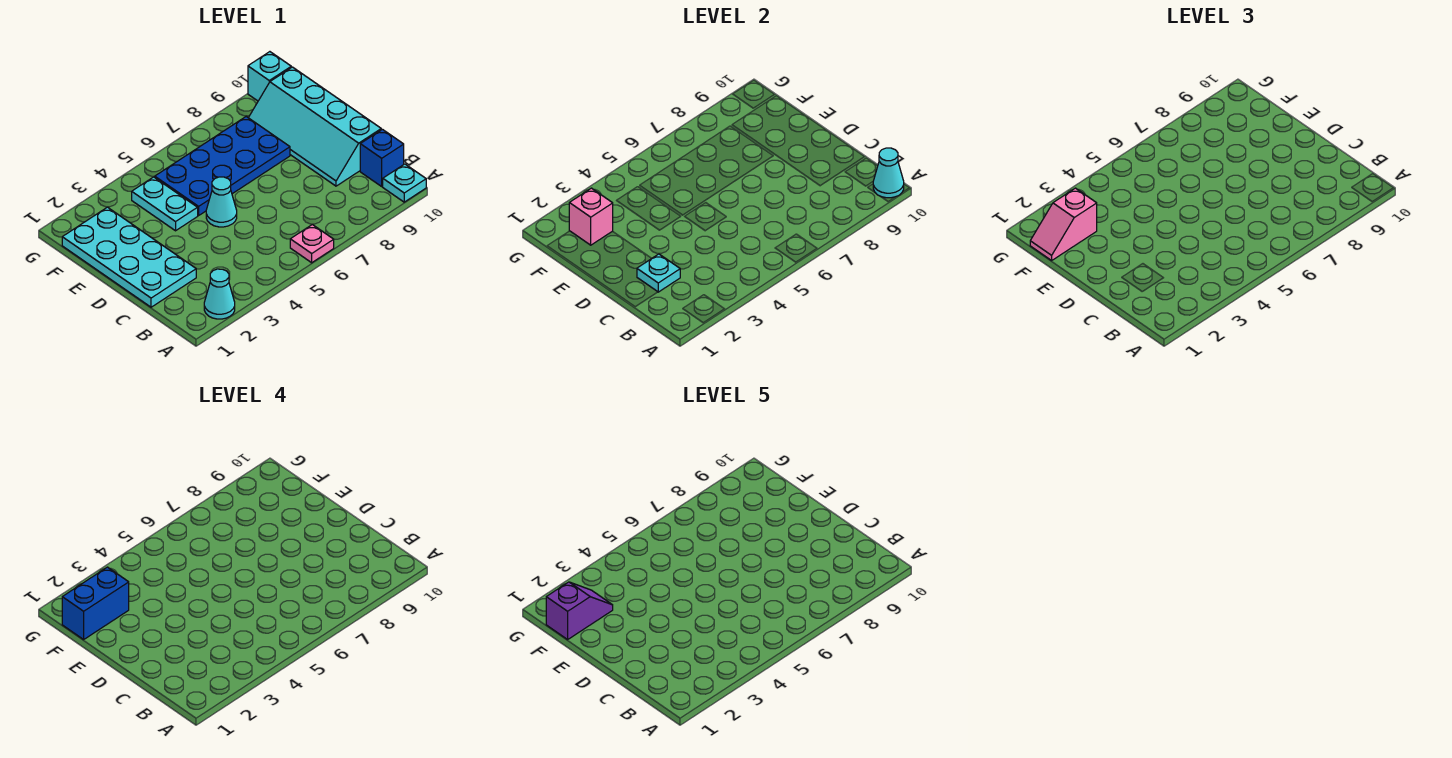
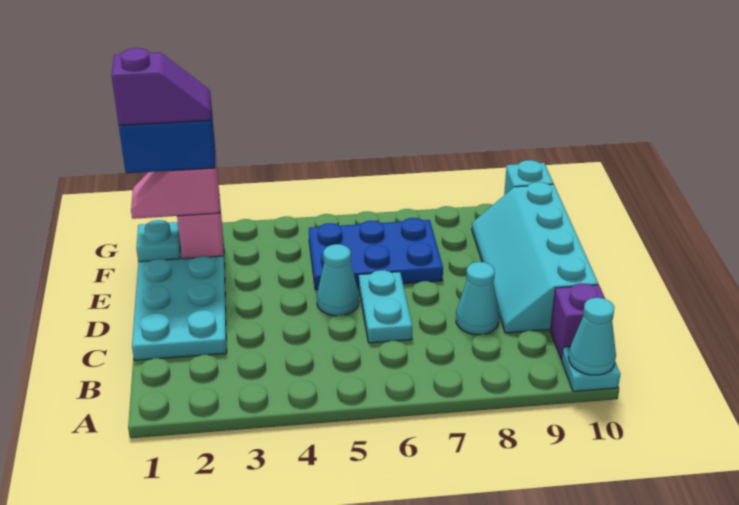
cyan cone A2 level 1 -> cyan cone C8 level 1
pink plate A6 level 1 -> none
blue brick B10 level 1 -> purple brick B10 level 1
cyan plate C2 level 2 -> cyan plate F1 level 2
cyan plate E4:F4 level 1 -> cyan plate C6:D6 level 1
blue plate E5:F8 level 1 -> blue plate E5:F7 level 1

